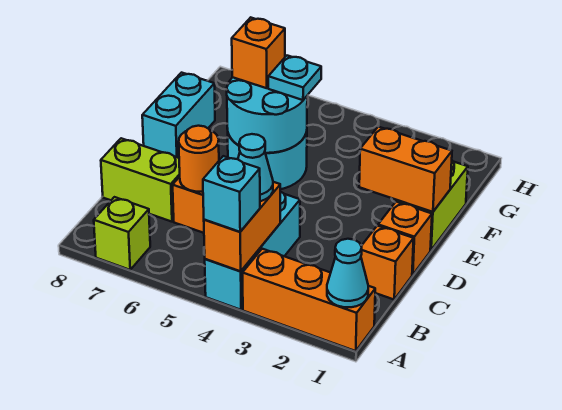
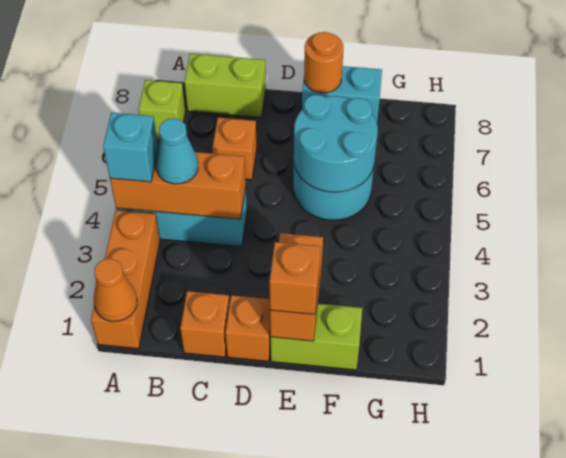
cyan cone A1 level 2 -> orange cone A1 level 2
orange brick A4:B4 level 2 -> orange brick A4:C4 level 2
orange round brick C6 level 2 -> orange round brick E8 level 2
lime brick C7:C8 level 1 -> lime brick B8:C8 level 1
cyan plate F5 level 3 -> none
orange brick F6 level 3 -> orange brick E1 level 3

